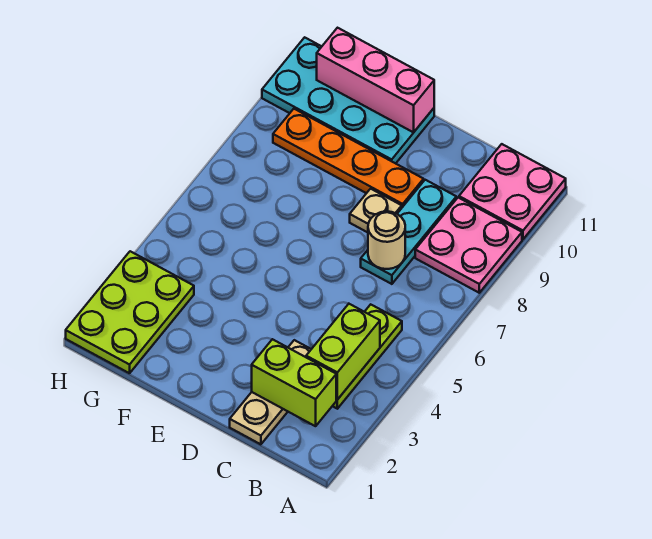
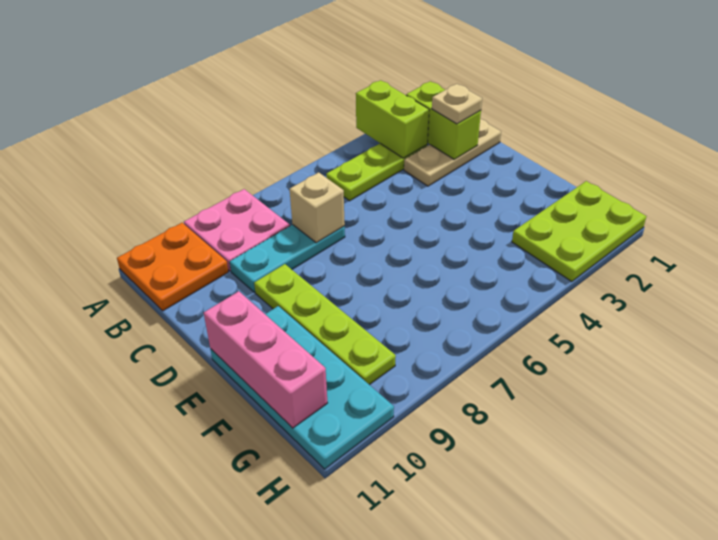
pink plate A10:B11 level 1 -> orange plate A10:B11 level 1
lime brick B3:B4 level 2 -> lime brick A3:B3 level 2
tan round brick C7 level 2 -> tan brick C7 level 2
tan plate D8 level 1 -> tan plate C2 level 3
orange plate D9:G9 level 1 -> lime plate D9:G9 level 1

